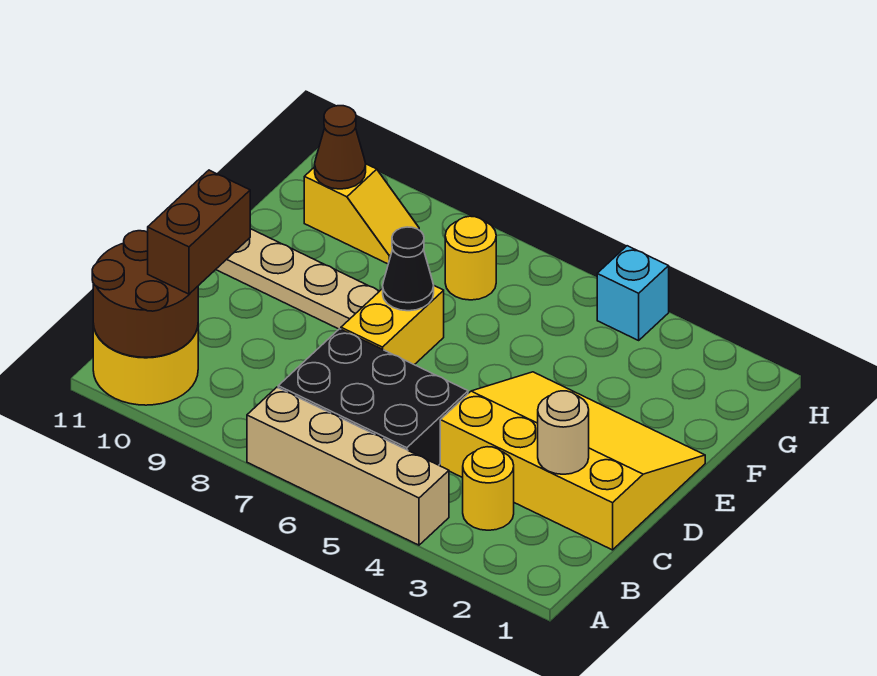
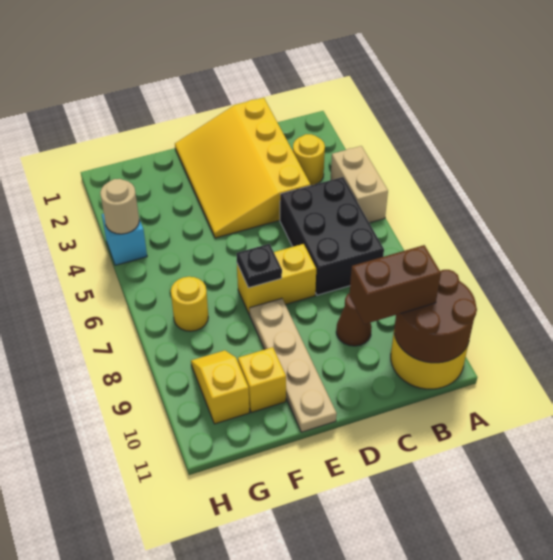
tan brick A4:A7 level 1 -> tan brick A4:A5 level 1
tan round brick C2 level 2 -> tan round brick H4 level 2
black cone E7 level 2 -> black plate E7 level 2
none -> yellow brick F10 level 1
brown cone G10 level 2 -> brown cone C9 level 1

